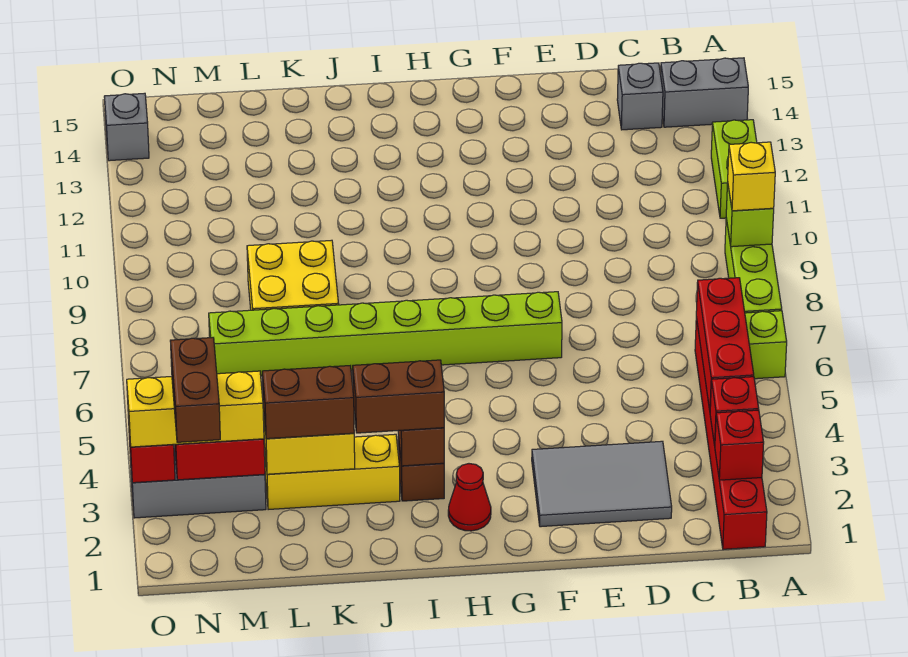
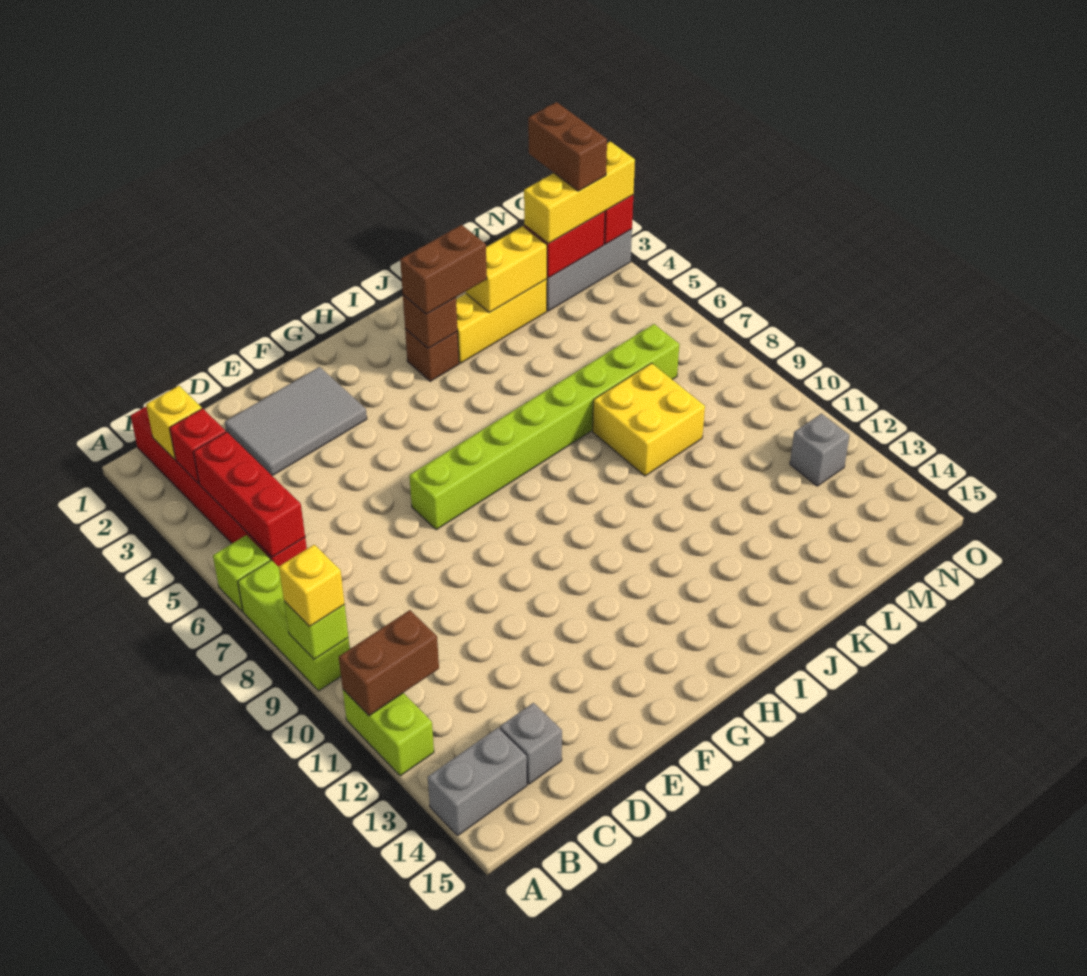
red brick B2 level 2 -> yellow brick B2 level 2
red cone H2 level 1 -> none
brown brick K3:L3 level 3 -> brown brick A11:B11 level 2
grey brick O14 level 1 -> grey brick N12 level 1

